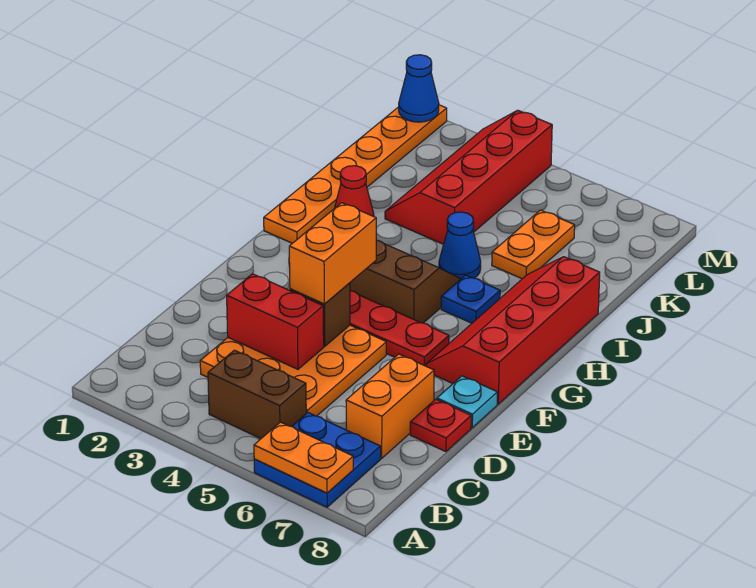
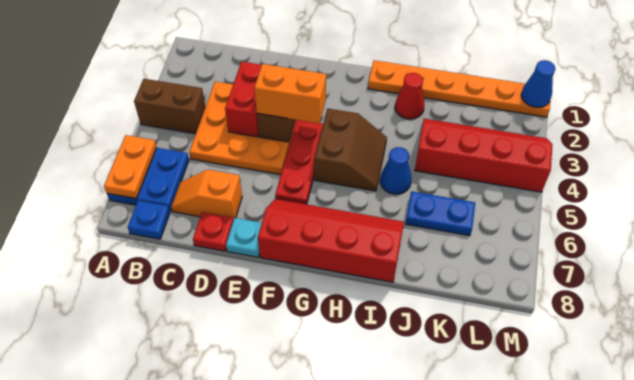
brown brick B4:B5 level 1 -> brown brick A4:B4 level 1
orange brick C7:D7 level 1 -> orange slope C7:D7 level 1 top D
blue plate H6 level 1 -> blue plate B8 level 1
orange plate J6:K6 level 1 -> blue plate J6:K6 level 1

